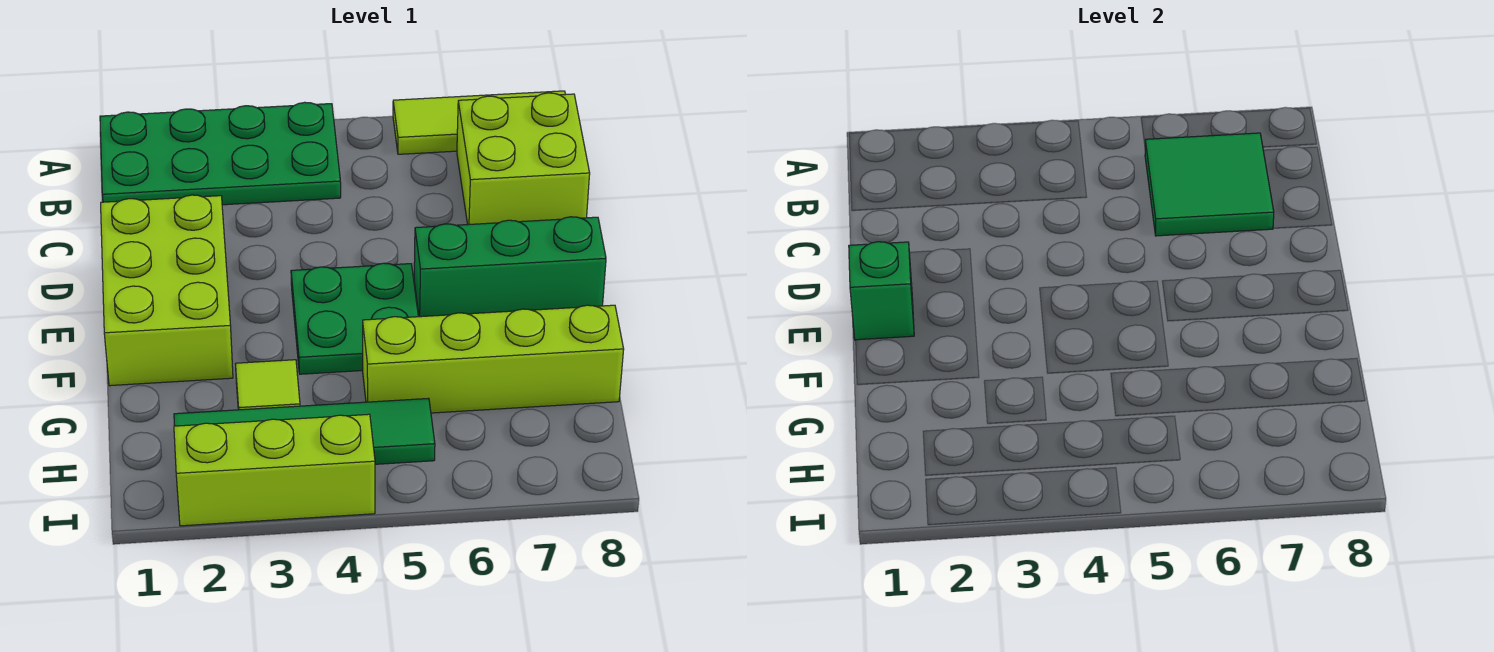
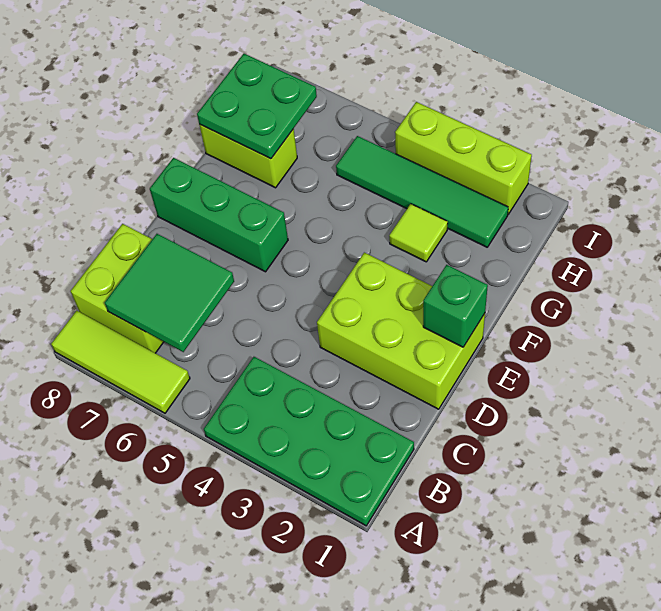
lime brick D1:F2 level 1 -> lime brick D1:E3 level 1
green plate E4:F5 level 1 -> green plate G7:H8 level 2
lime brick G5:G8 level 1 -> lime brick G7:G8 level 1

